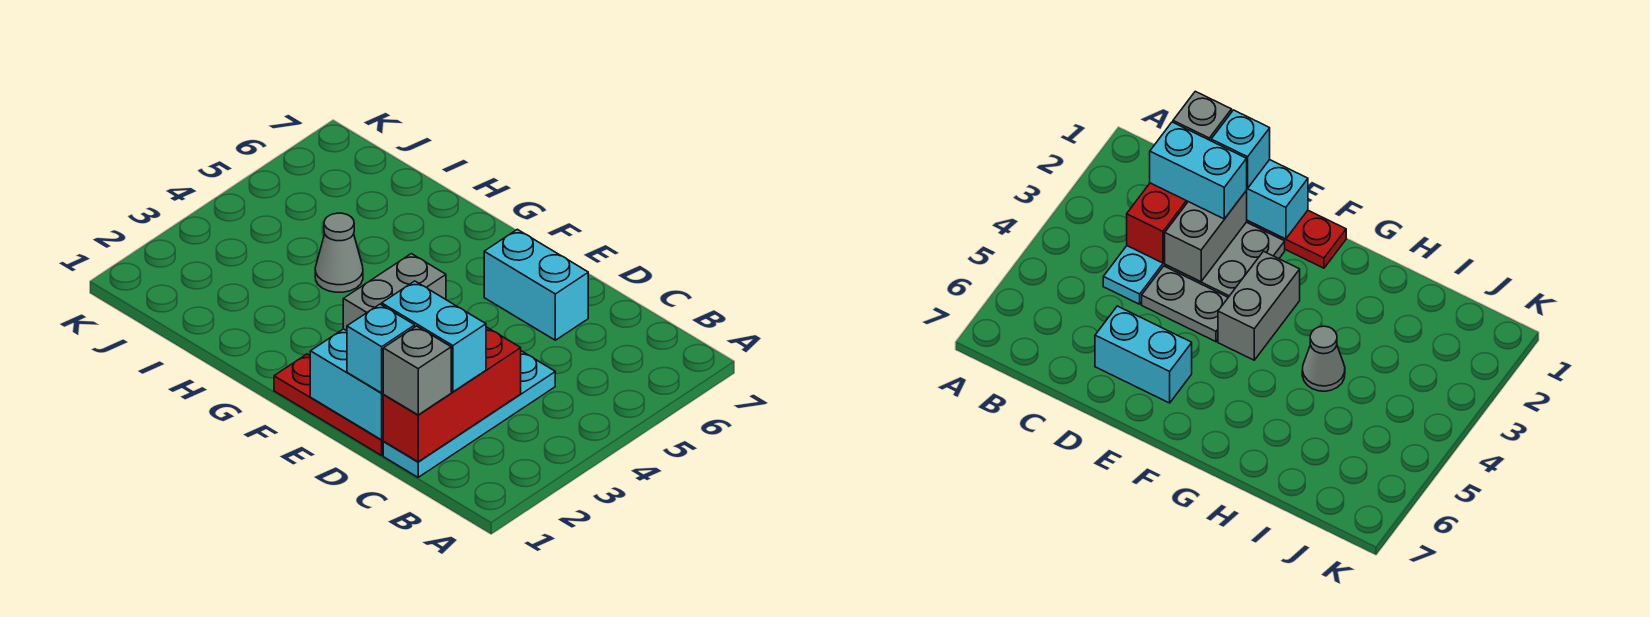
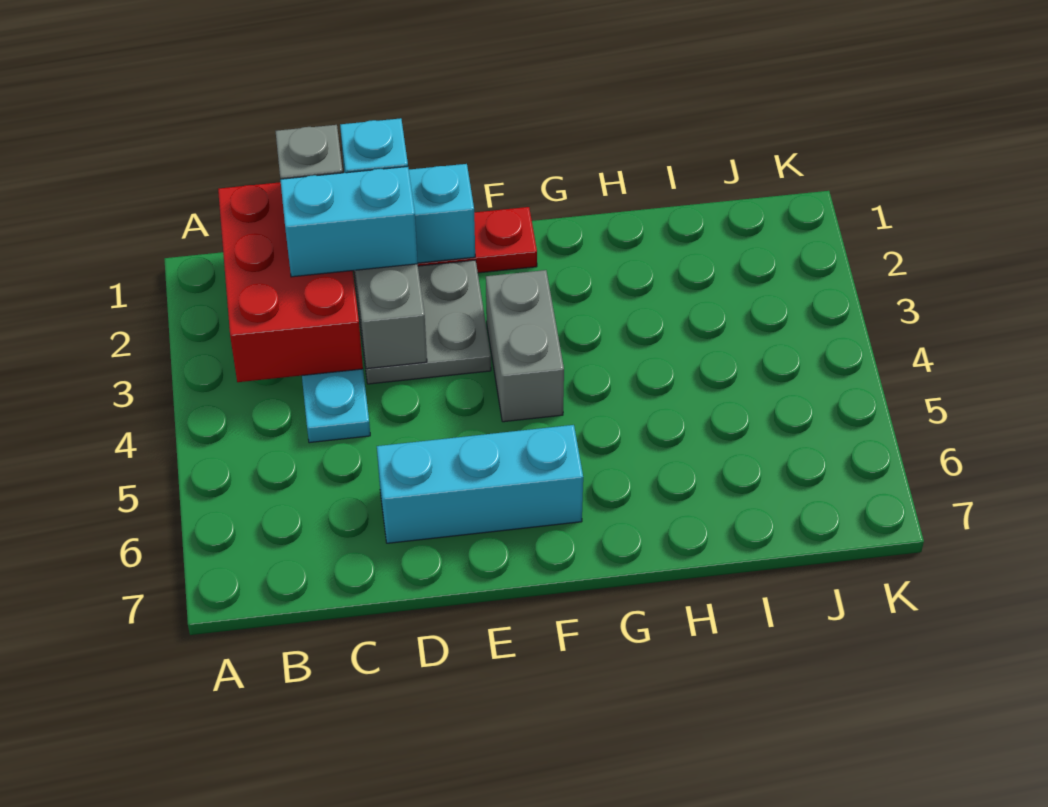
red brick C1:C3 level 2 -> red brick B1:C3 level 2
grey plate D4:E4 level 1 -> none
cyan brick D6:E6 level 1 -> cyan brick D6:F6 level 1
grey cone H4 level 1 -> none

